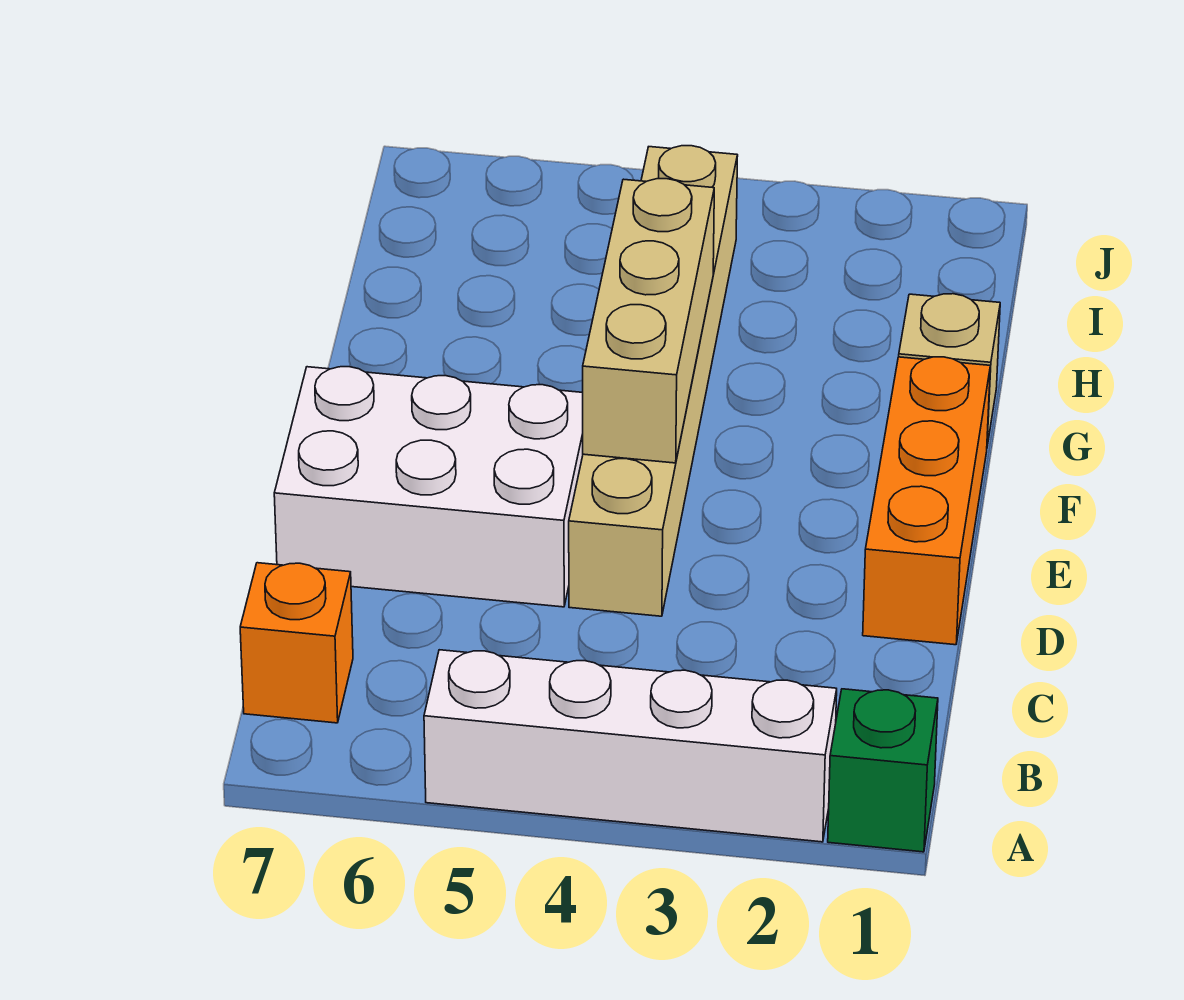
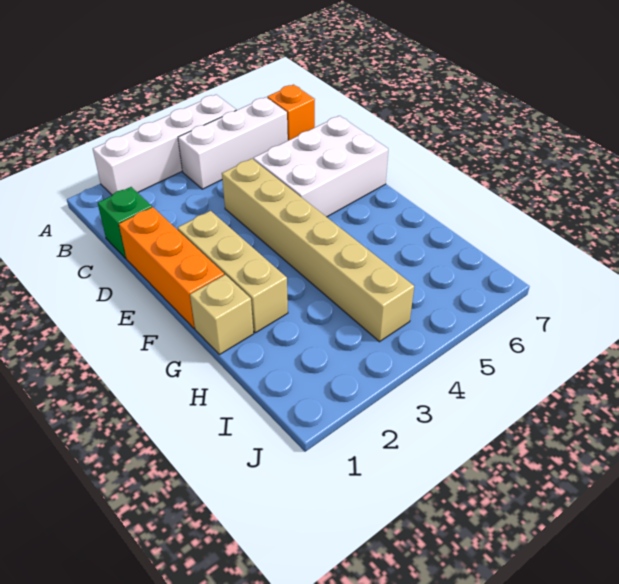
green brick A1 level 1 -> green brick C1 level 1
none -> white brick B4:B6 level 1
tan brick E4:G4 level 2 -> tan brick E2:G2 level 1

